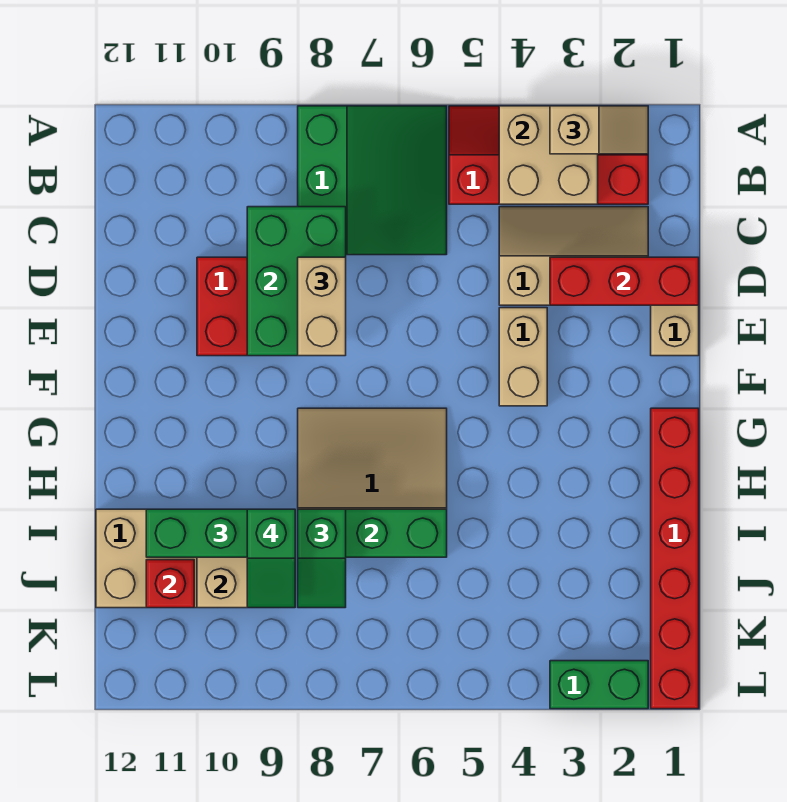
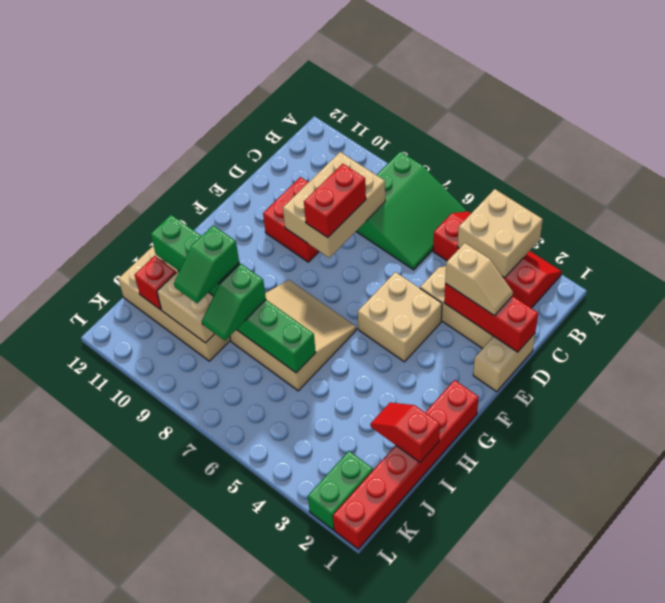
tan slope A2:A3 level 3 top 3 -> tan slope D2:D3 level 3 top 3
green brick C8:E9 level 2 -> tan brick C8:E9 level 2
tan brick D8:E8 level 3 -> red brick D8:E8 level 3
tan brick E4:F4 level 1 -> tan brick E4:F5 level 1
none -> red slope I1:I2 level 2 top 1
green brick L2:L3 level 1 -> green brick K2:L2 level 1

